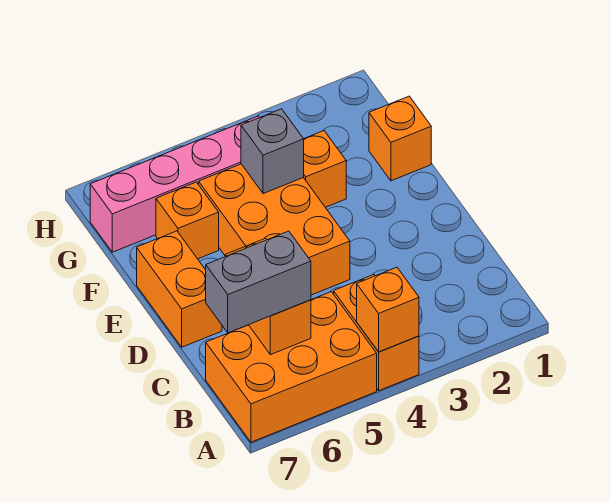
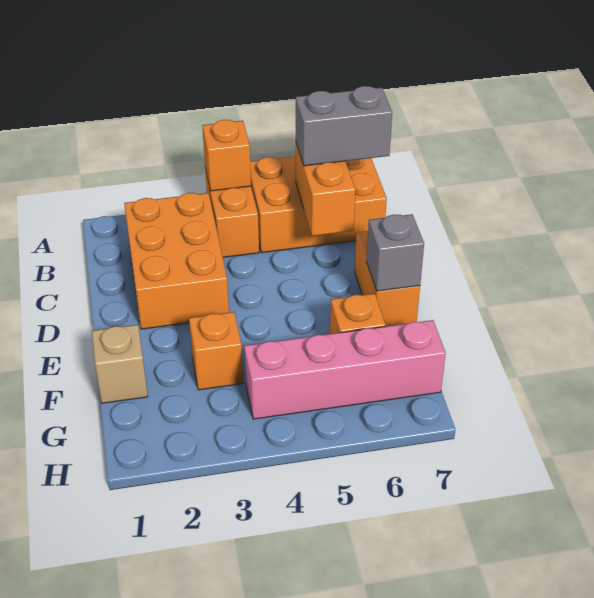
orange brick D4:F5 level 1 -> orange brick B2:D3 level 1
orange brick F1 level 1 -> tan brick F1 level 1
grey brick F4 level 2 -> grey brick E7 level 2

